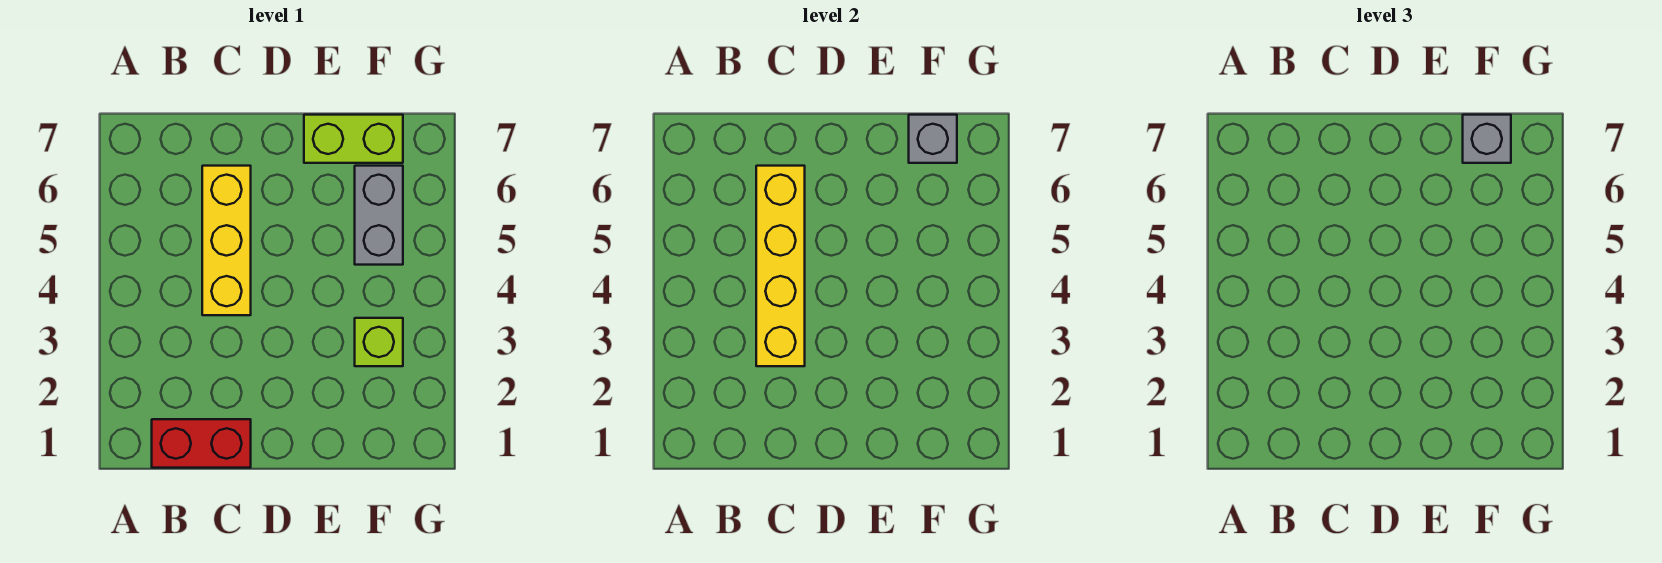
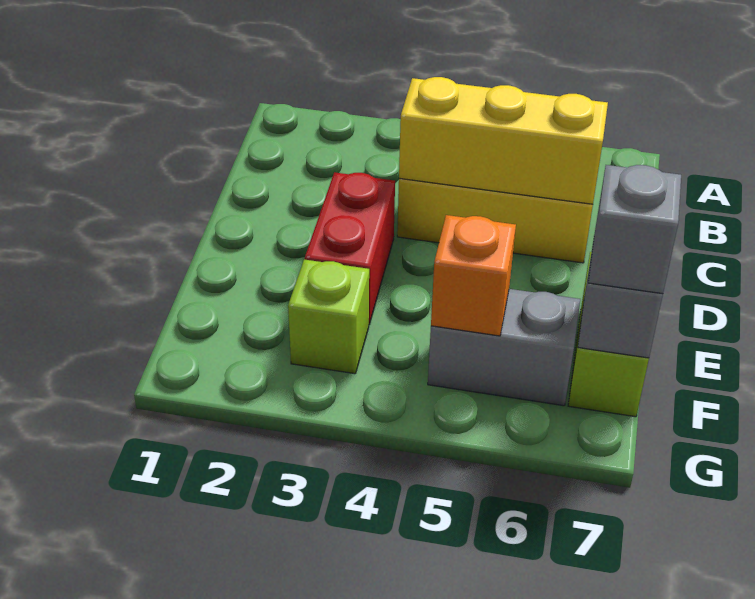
red brick B1:C1 level 1 -> red brick D3:E3 level 1
yellow brick C3:C6 level 2 -> yellow brick C4:C6 level 2
none -> orange brick F5 level 2

